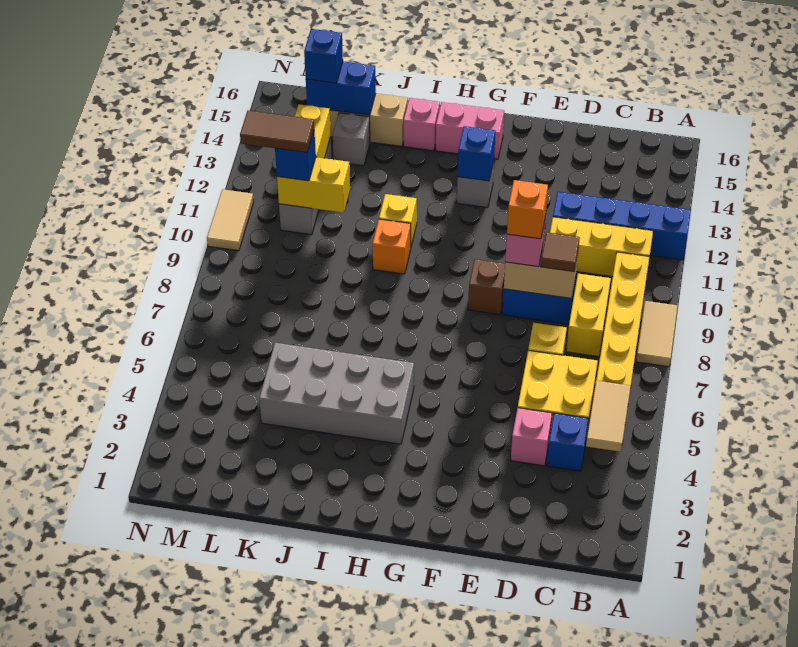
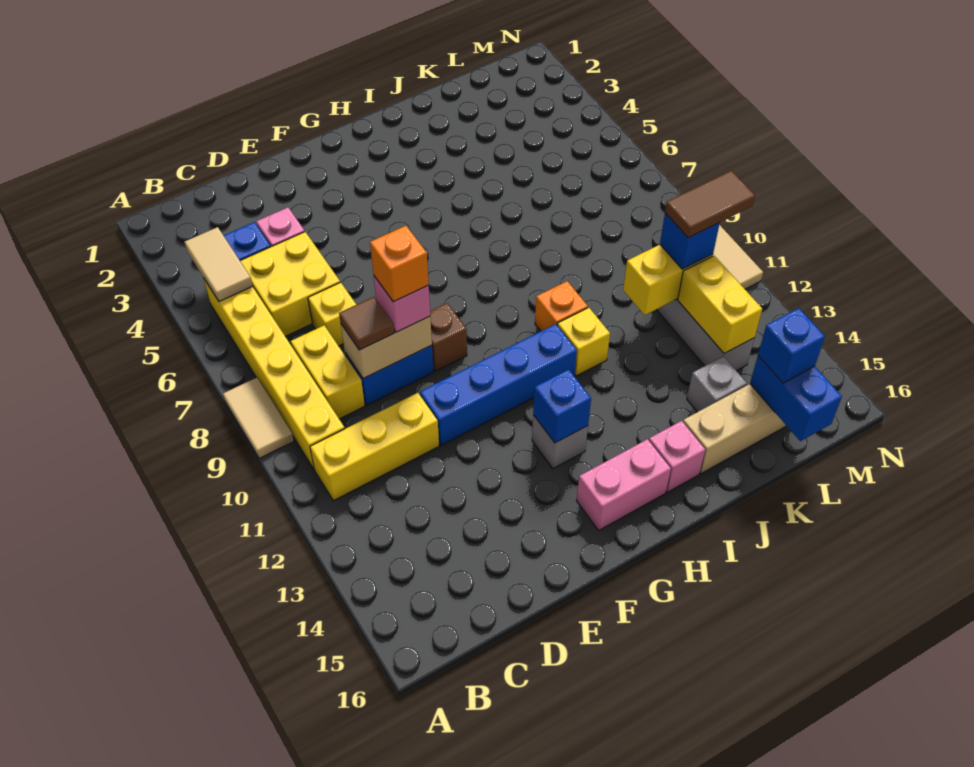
blue brick A12:D12 level 1 -> blue brick E11:H11 level 1
grey brick H4:K5 level 1 -> none
blue brick K15:L15 level 2 -> blue brick L15:L16 level 2

